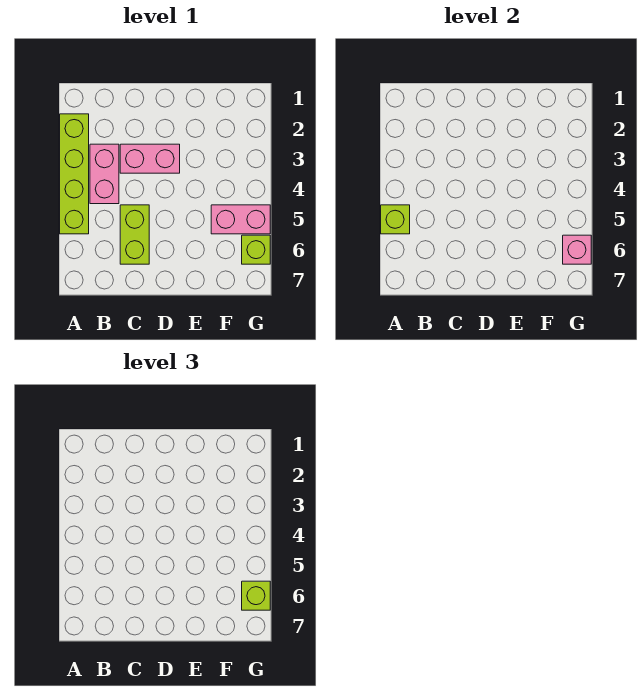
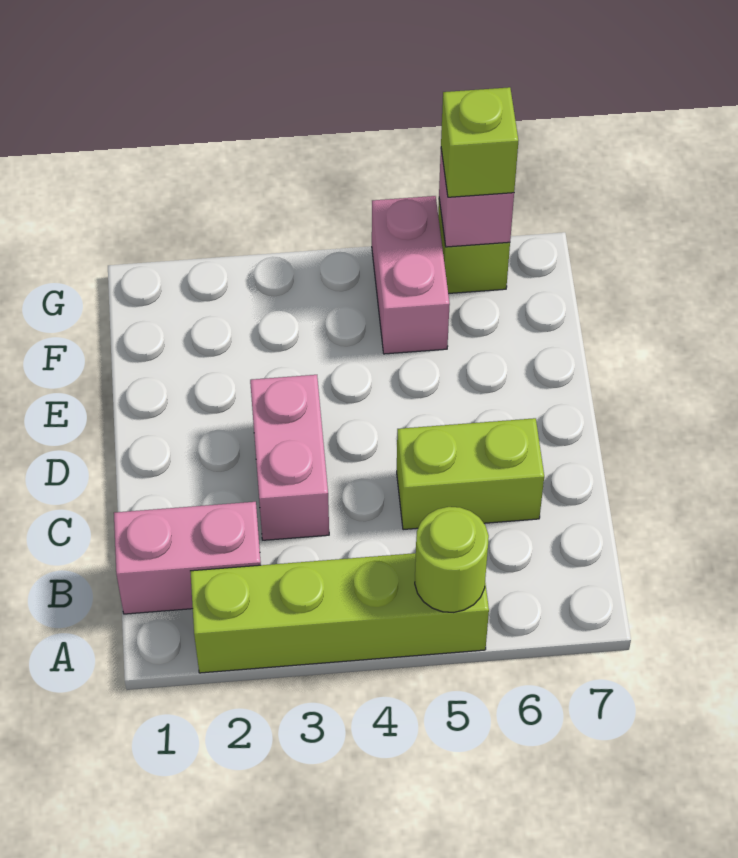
lime brick A5 level 2 -> lime round brick A5 level 2
pink brick B3:B4 level 1 -> pink brick B1:B2 level 1

